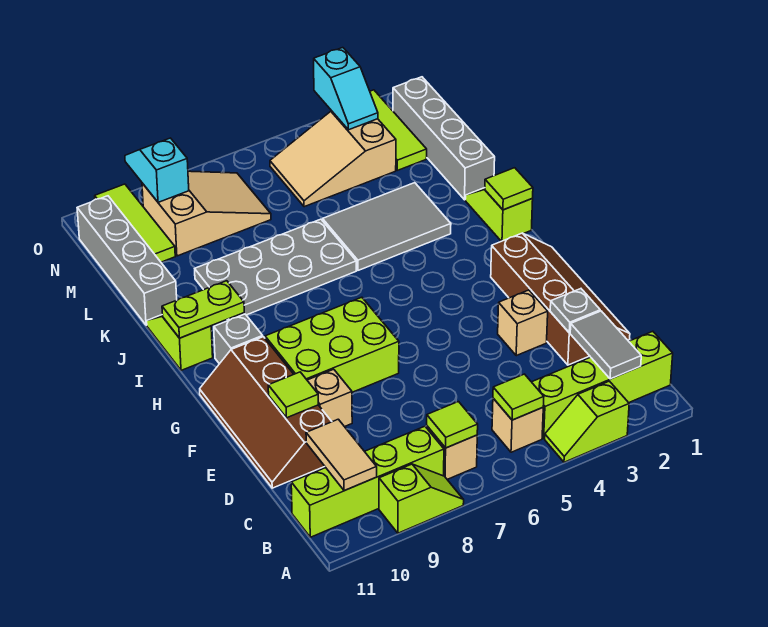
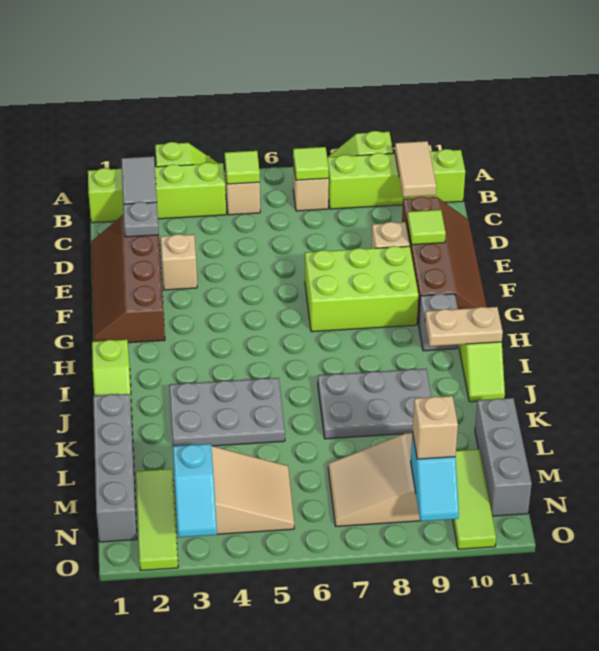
lime tile I1 level 2 -> none
lime plate I10:I11 level 2 -> tan plate I10:I11 level 2
grey tile J3:K5 level 1 -> grey plate J3:K5 level 1
grey plate J6:K9 level 1 -> grey plate J7:K9 level 1
grey brick K11:N11 level 1 -> grey brick L11:N11 level 1
cyan slope N3:O3 level 2 top O -> cyan slope N3:O3 level 2 top N
none -> tan brick N9 level 3

